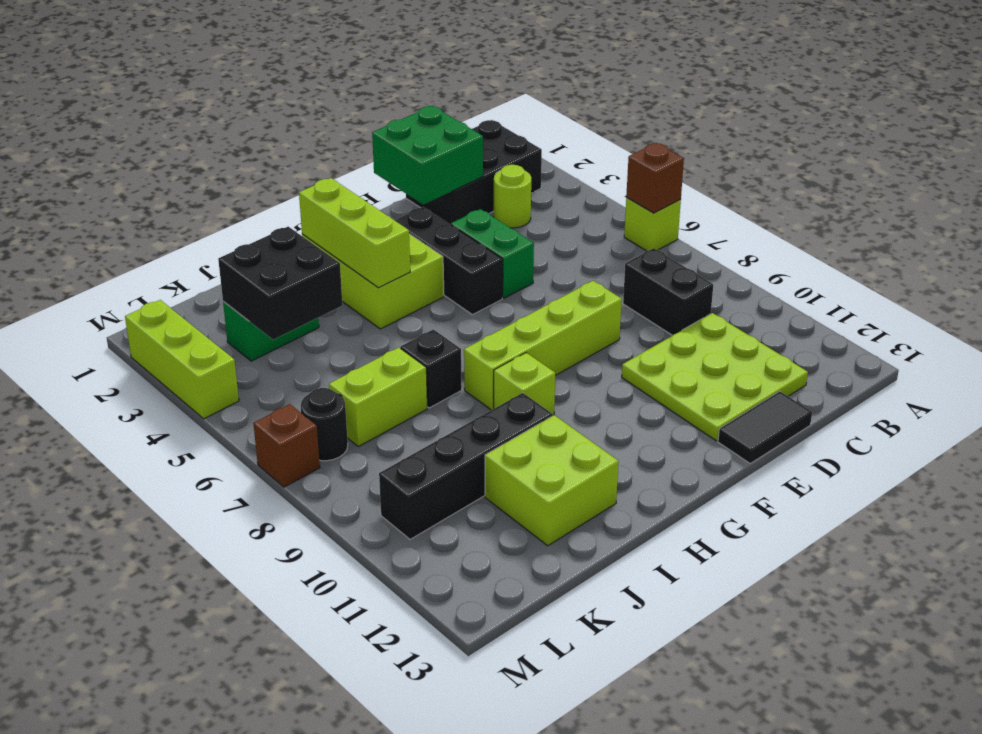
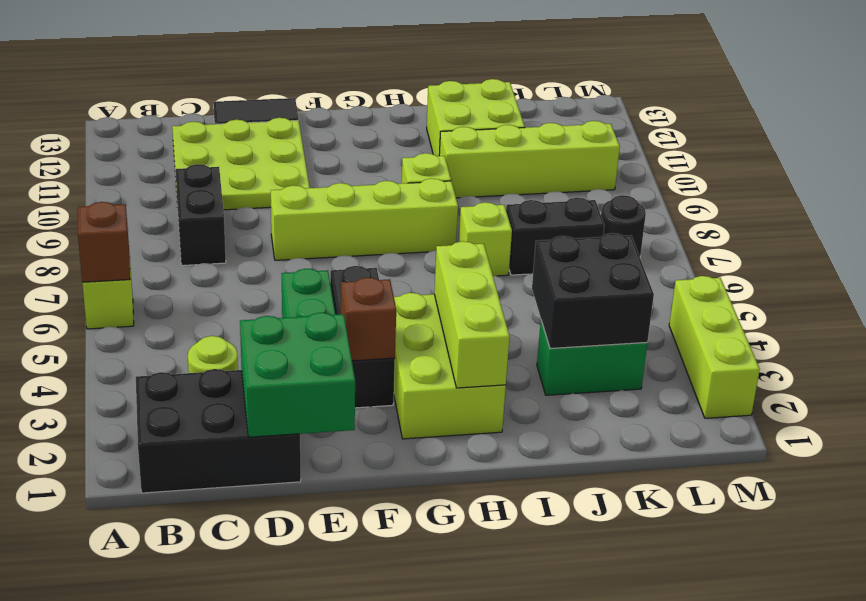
black brick I7 level 1 -> lime brick I7 level 1
black brick I10:L10 level 1 -> lime brick I10:L10 level 1
lime brick J7:K7 level 1 -> black brick J7:K7 level 1
brown brick M7 level 1 -> brown brick F3 level 2

